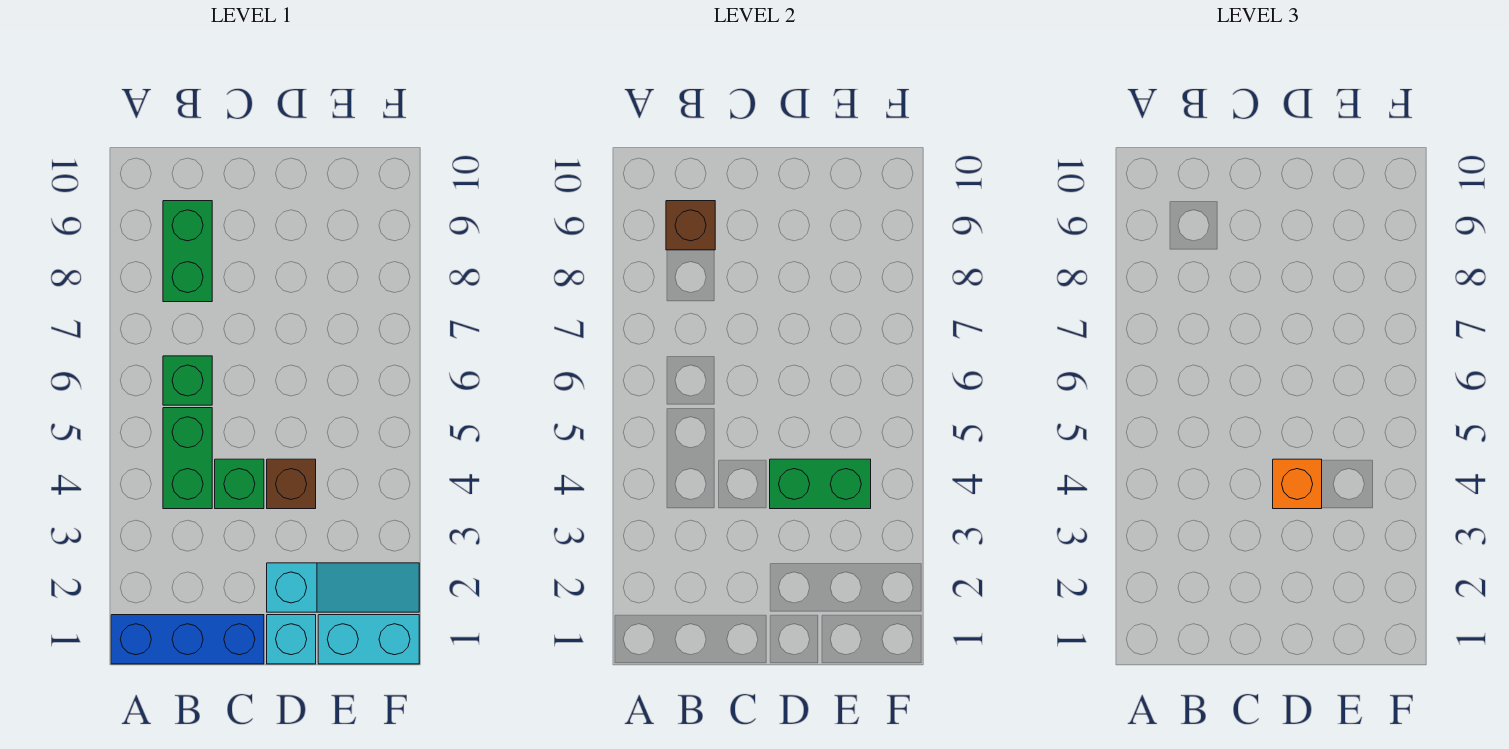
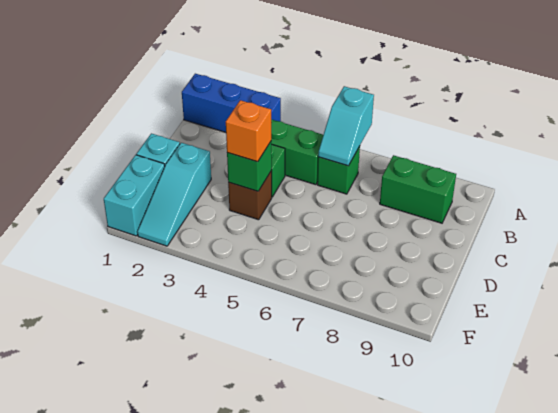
blue brick A1:C1 level 1 -> blue brick A1:A3 level 1
none -> cyan slope A6:B6 level 2 top A
brown brick B9 level 2 -> none
green brick D4:E4 level 2 -> green brick D4 level 2

